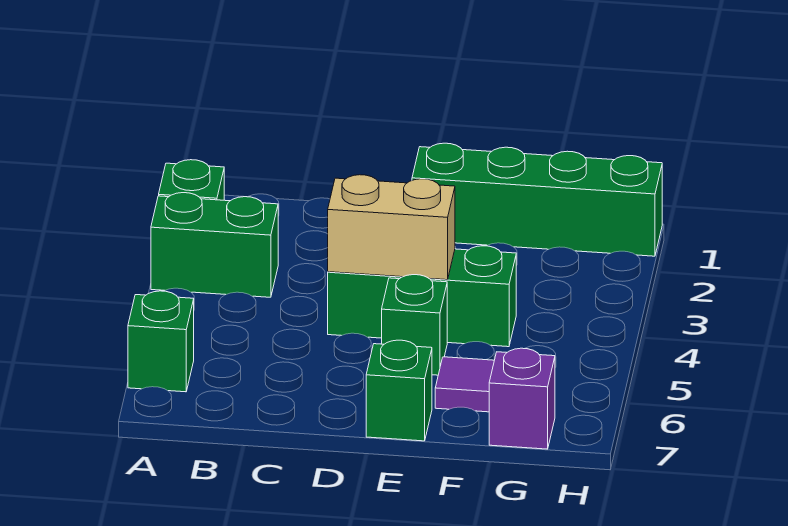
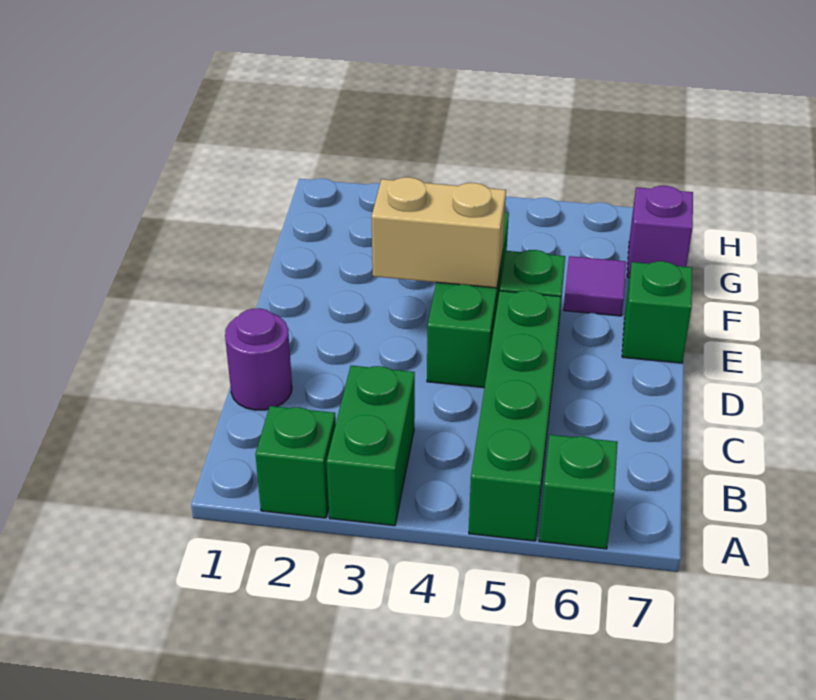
none -> purple round brick C1 level 1
tan brick D4:E4 level 2 -> tan brick E3:E4 level 2
green brick E1:H1 level 1 -> green brick A5:D5 level 1

